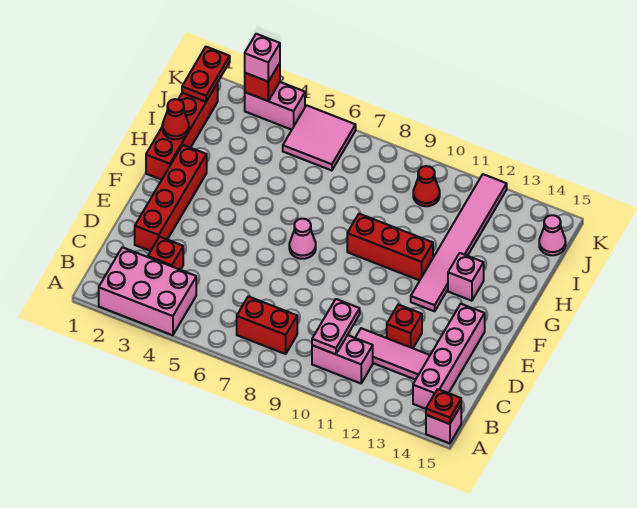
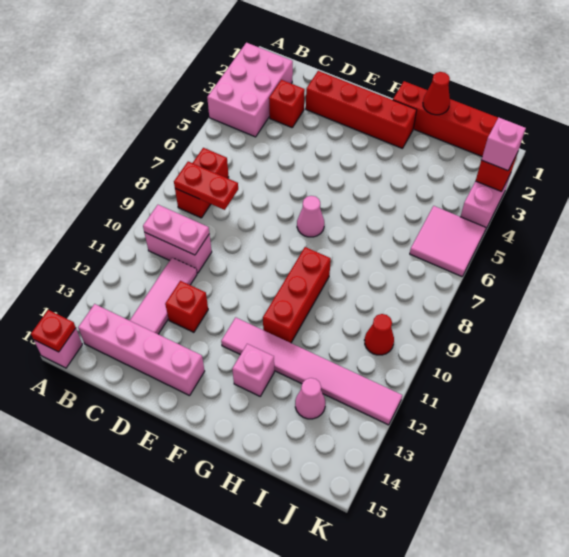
pink brick B10:B11 level 1 -> pink brick B10:C10 level 1
red plate J1:K1 level 2 -> red plate B8:C8 level 2
pink cone J15 level 1 -> pink cone I13 level 1

